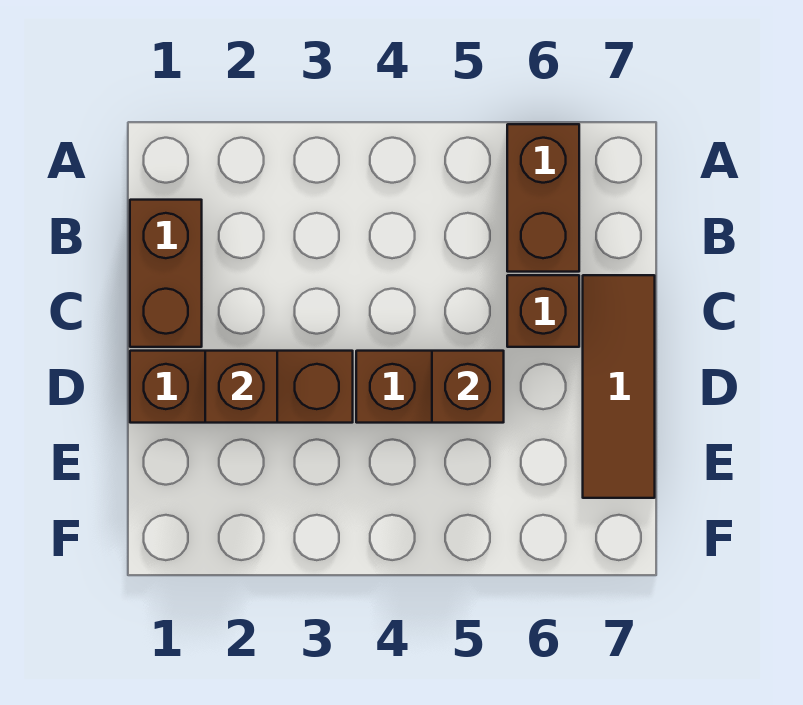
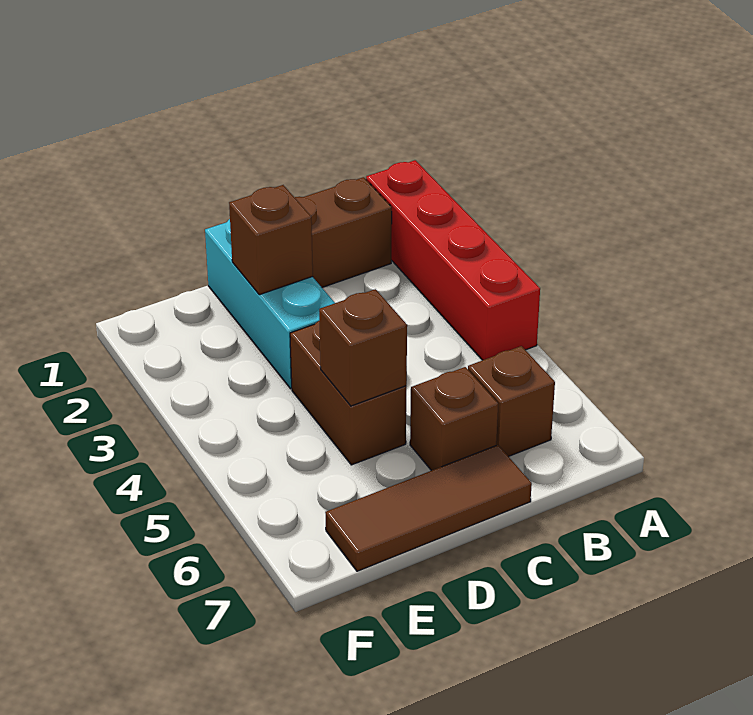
none -> red brick A1:A4 level 1
brown brick A6:B6 level 1 -> brown brick B6 level 1
brown brick D1:D3 level 1 -> cyan brick D1:D3 level 1

